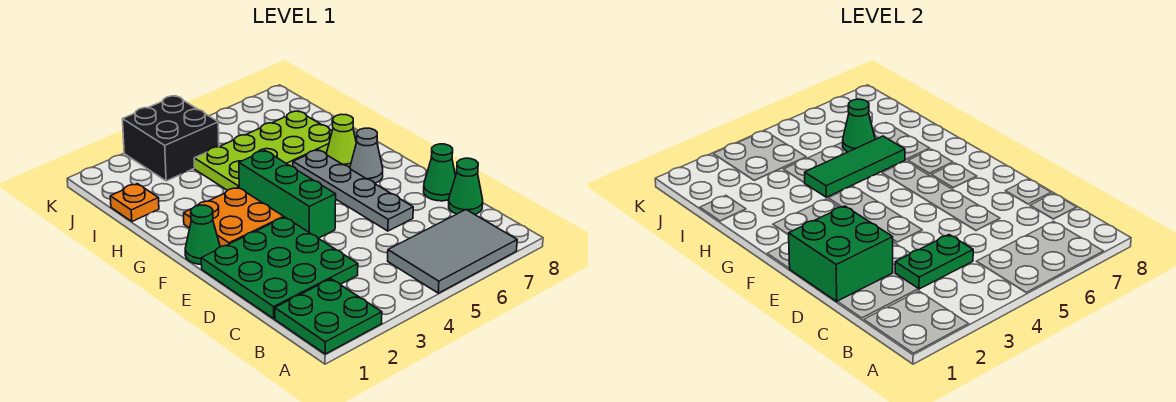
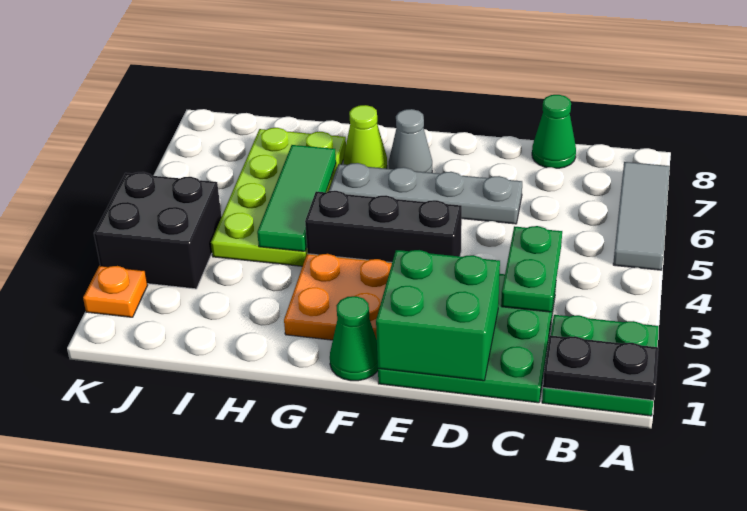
none -> black plate A1:B1 level 2
grey tile A5:B7 level 1 -> grey tile A5:A7 level 1
green cone D8 level 1 -> none
green brick E4:G4 level 1 -> black brick E4:G4 level 1
orange plate I1 level 1 -> orange plate K2 level 1
green cone I6 level 2 -> none

